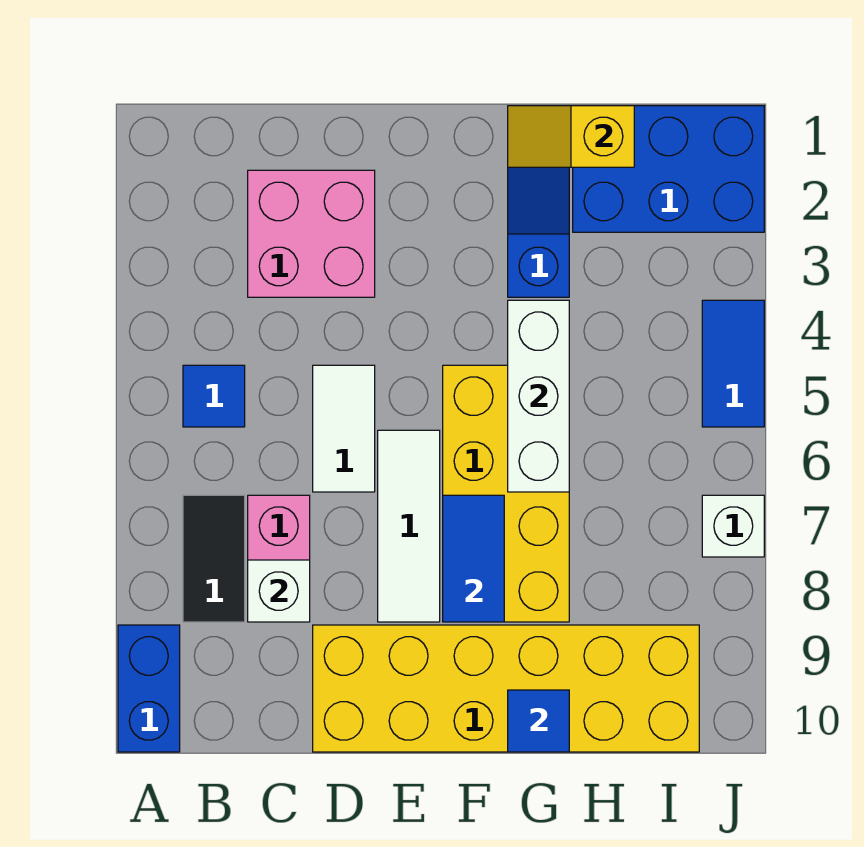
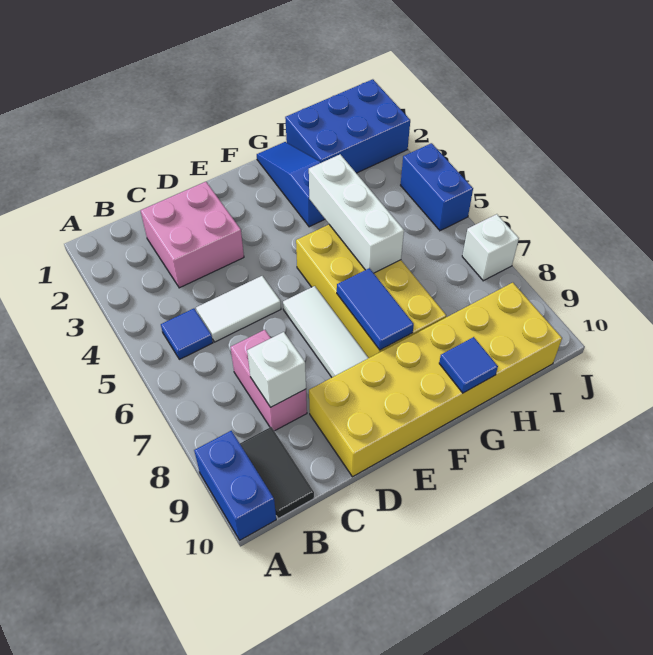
black tile B7:B8 level 1 -> black tile B9:B10 level 1
white tile D5:D6 level 1 -> white tile C5:D5 level 1
yellow slope G1:H1 level 2 top H -> none
blue tile J4:J5 level 1 -> blue brick J4:J5 level 1

